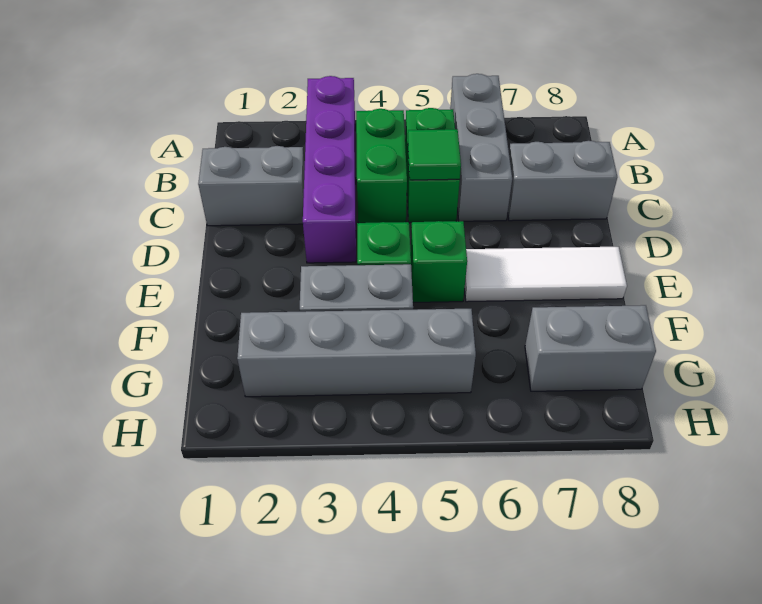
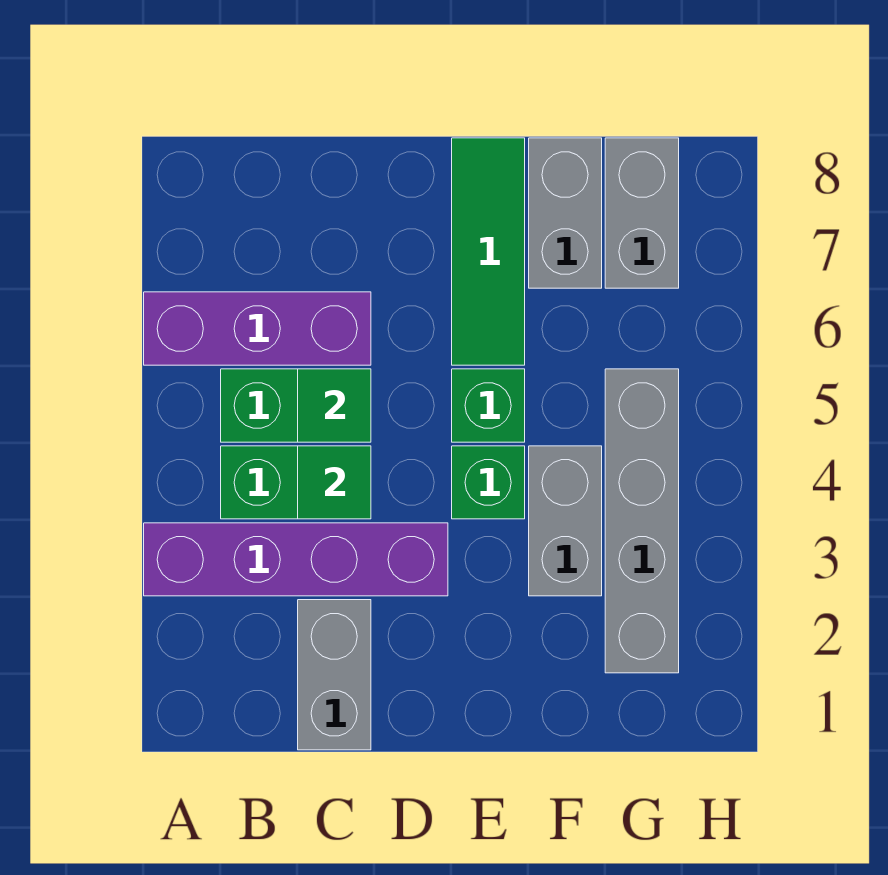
grey brick A6:C6 level 1 -> purple brick A6:C6 level 1
none -> green tile C4 level 2
grey brick C7:C8 level 1 -> grey brick F7:F8 level 1
white tile E6:E8 level 1 -> green tile E6:E8 level 1

